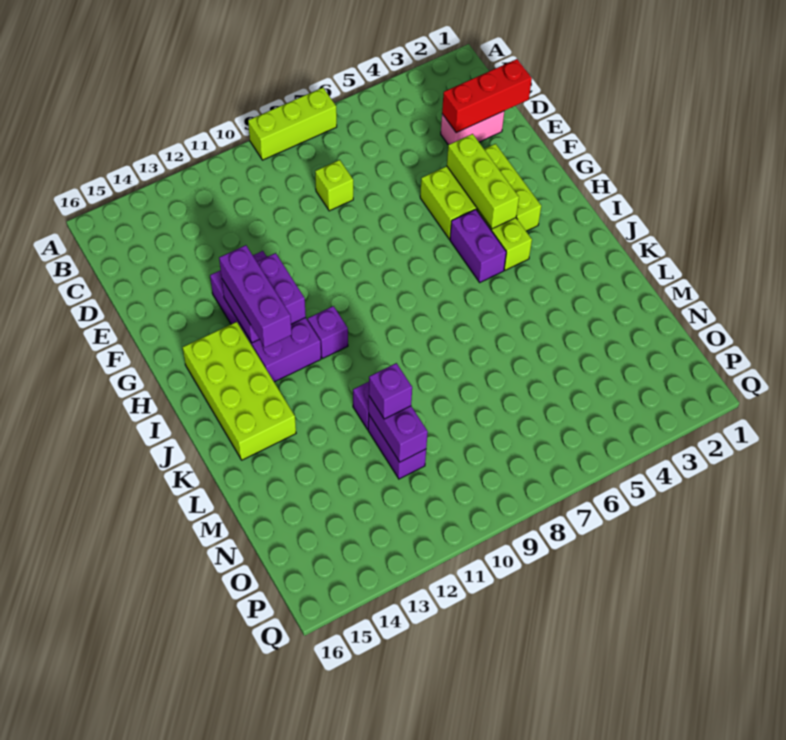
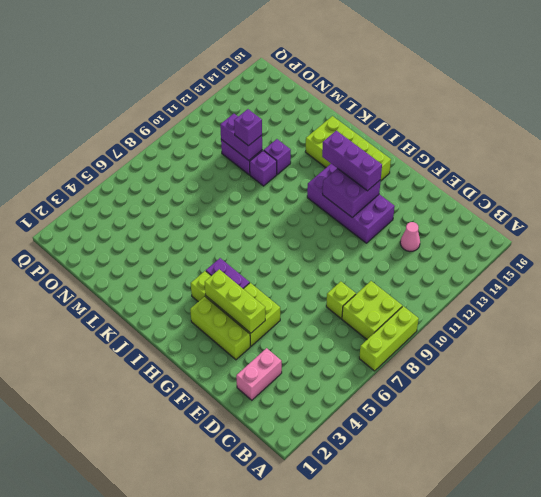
none -> lime brick B8:C9 level 1
red brick D1:D3 level 2 -> none
none -> pink cone D13 level 1
purple brick I11 level 1 -> purple brick L12 level 1

